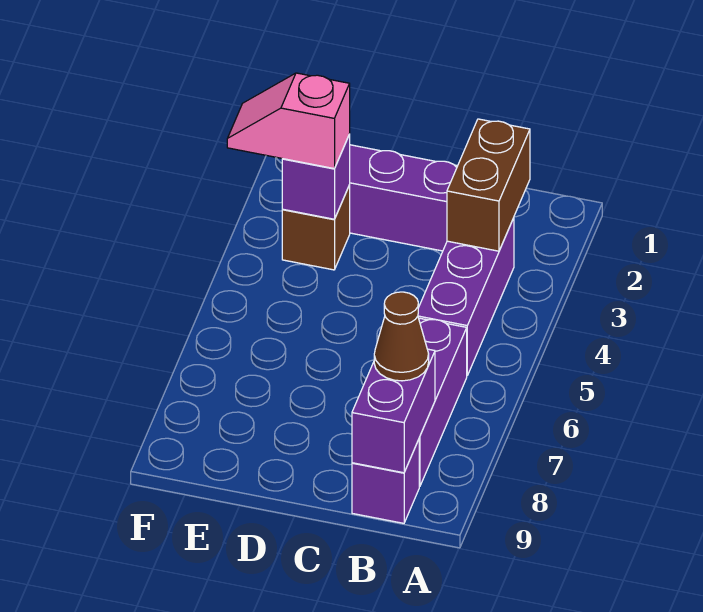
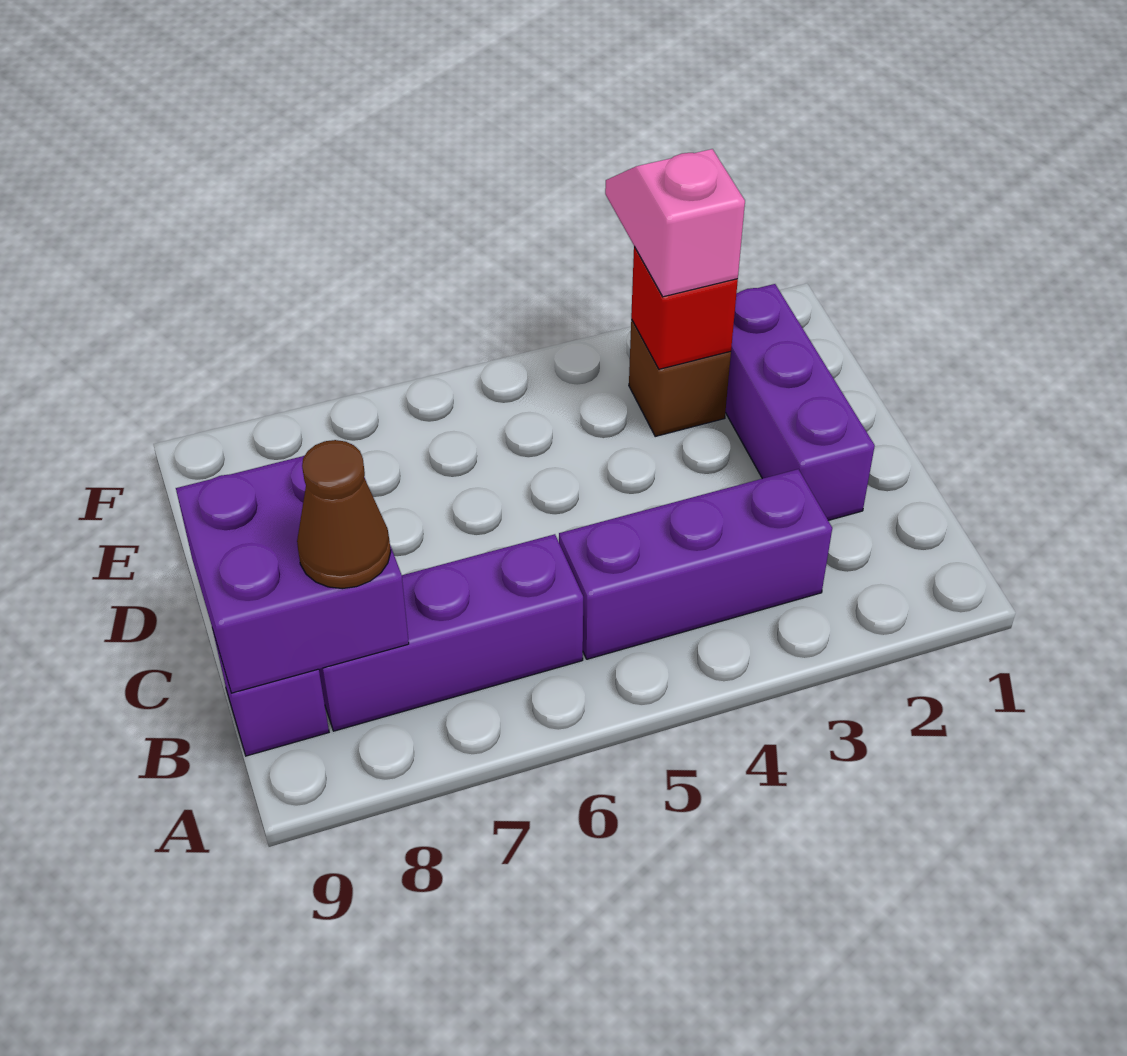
brown brick B2:B3 level 2 -> none
purple brick B8:B9 level 2 -> purple brick B8:C9 level 2
purple brick E3 level 2 -> red brick E3 level 2

